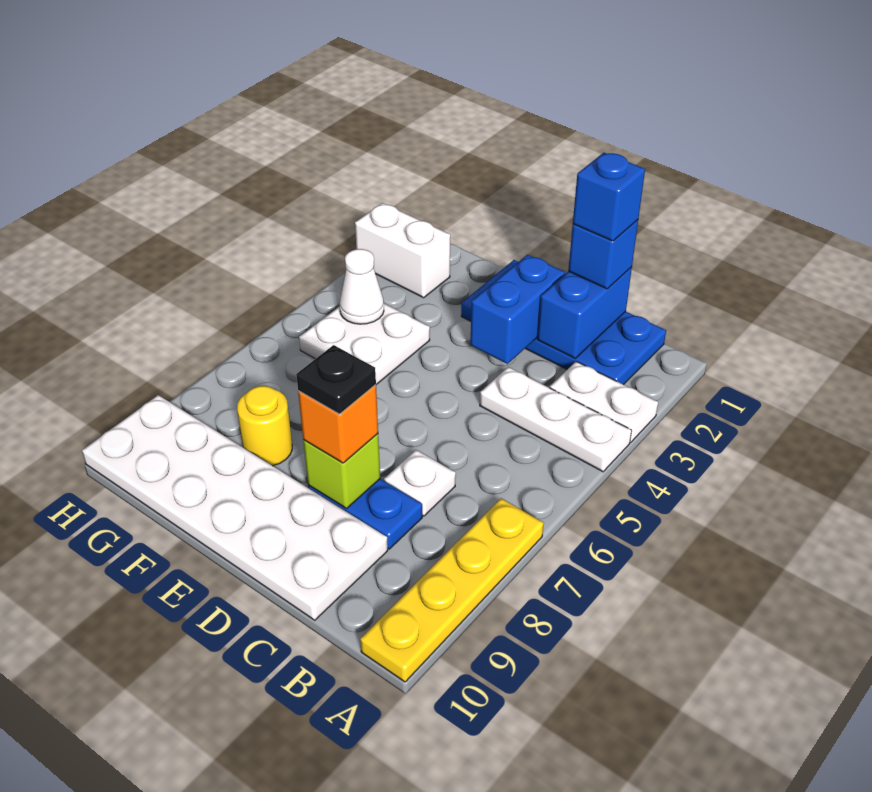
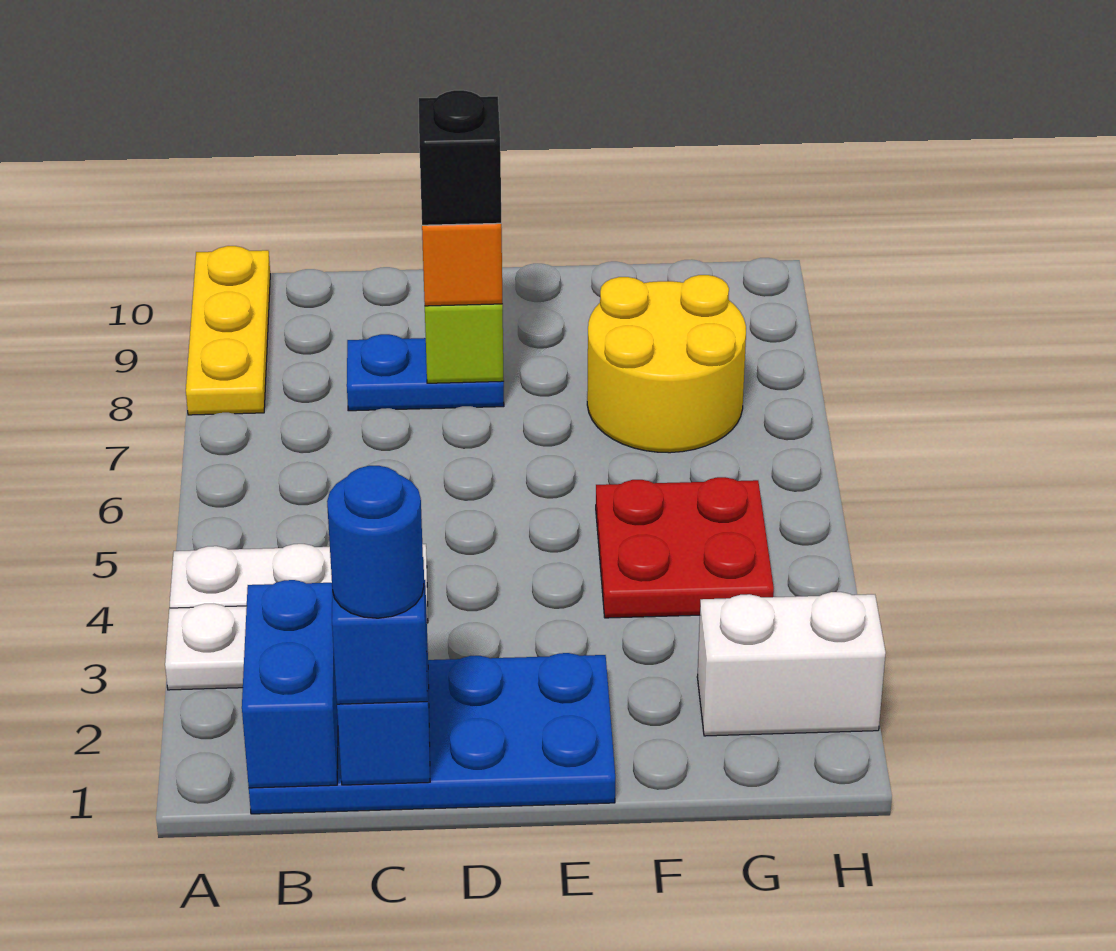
yellow plate A7:A10 level 1 -> yellow plate A8:A10 level 1
blue brick C1 level 4 -> blue round brick C1 level 4
white plate C7 level 1 -> none
white plate C9:H10 level 1 -> none
blue brick D2:D3 level 2 -> blue brick B1:B2 level 2
black plate D8 level 4 -> black brick D8 level 4
white plate F4:G5 level 1 -> red plate F4:G5 level 1
yellow round brick F8 level 1 -> yellow round brick F7:G8 level 1
white cone G4 level 2 -> none

